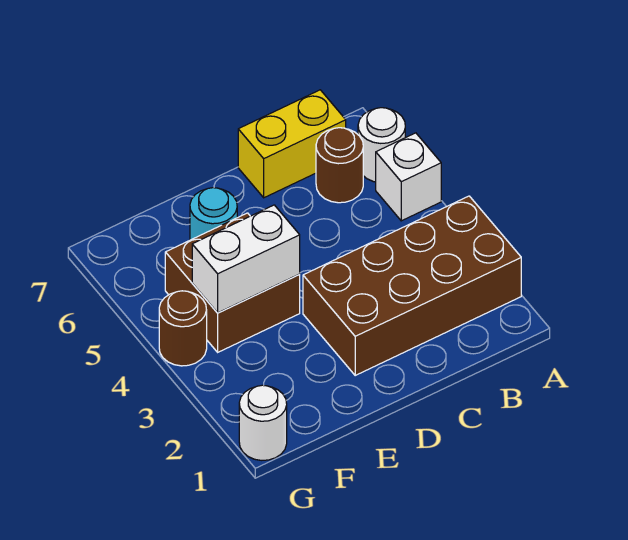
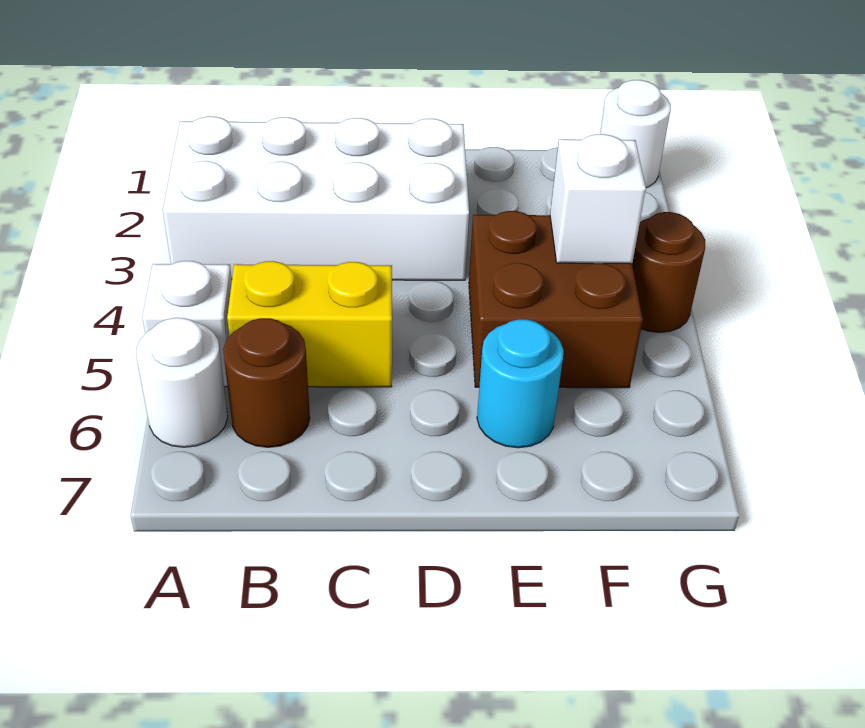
brown brick A2:D3 level 1 -> white brick A2:D3 level 1
yellow brick B7:C7 level 1 -> yellow brick B5:C5 level 1
white brick E4:F4 level 2 -> white brick F4 level 2

